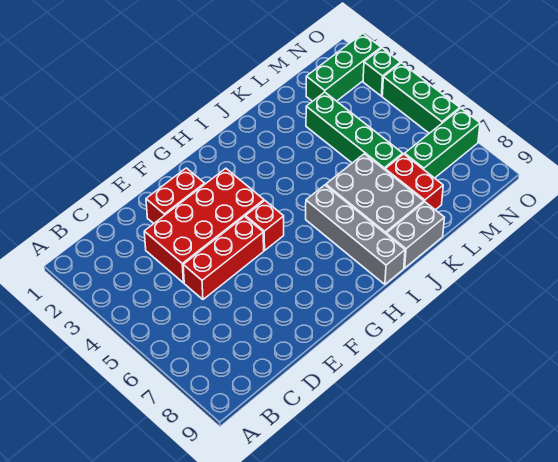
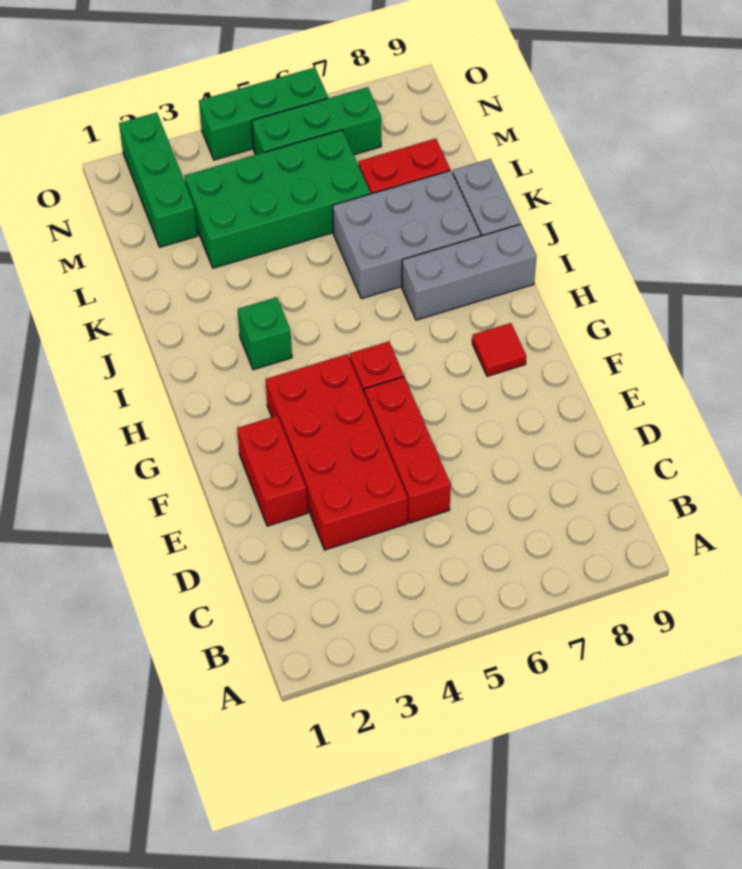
none -> red tile G8 level 1
grey brick I6:I9 level 1 -> grey brick I7:I9 level 1
green brick L3:L6 level 1 -> green brick L3:M6 level 1
green brick M7:O7 level 1 -> green brick N5:N7 level 1
green brick O3 level 1 -> green brick I3 level 1

